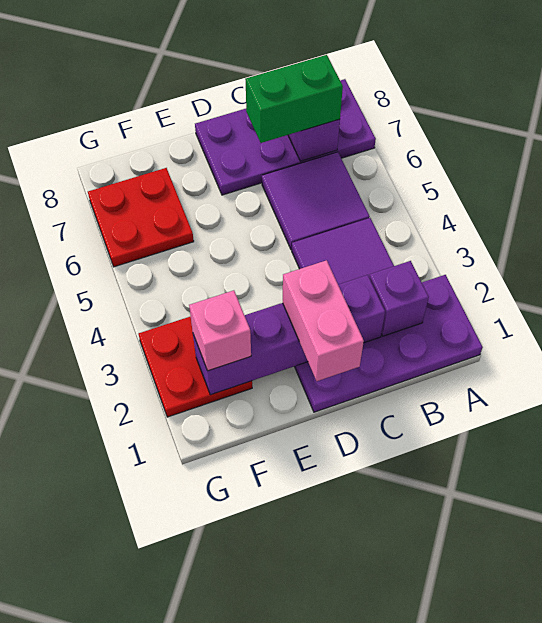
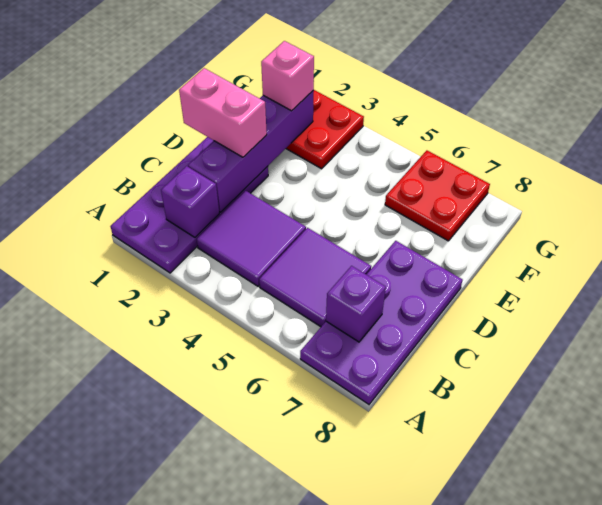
green brick B7:C7 level 3 -> none

